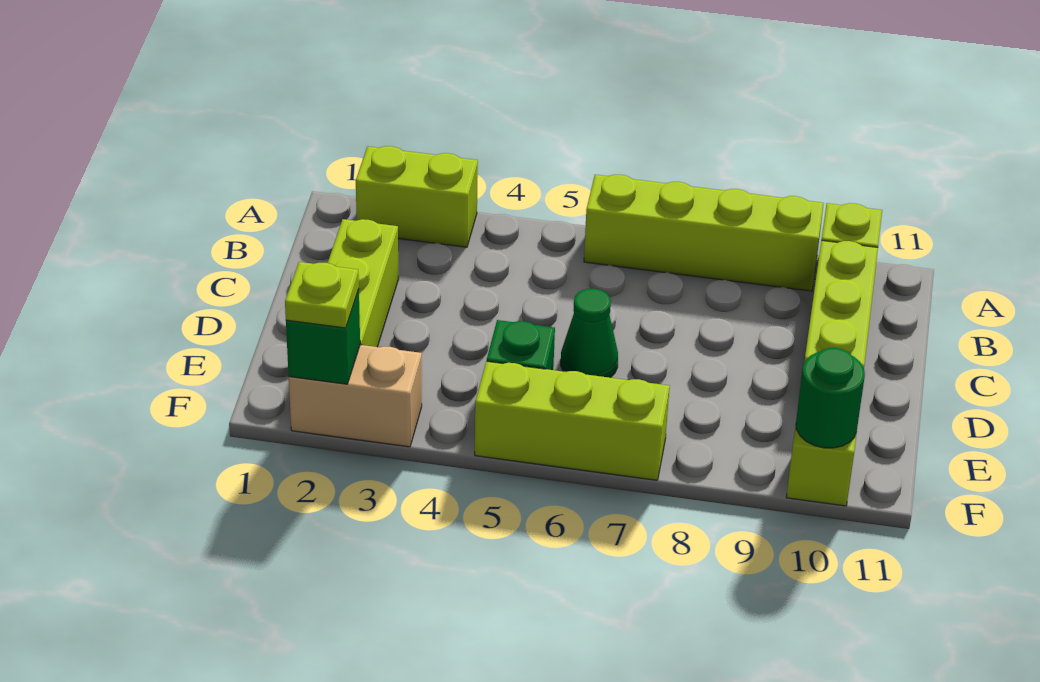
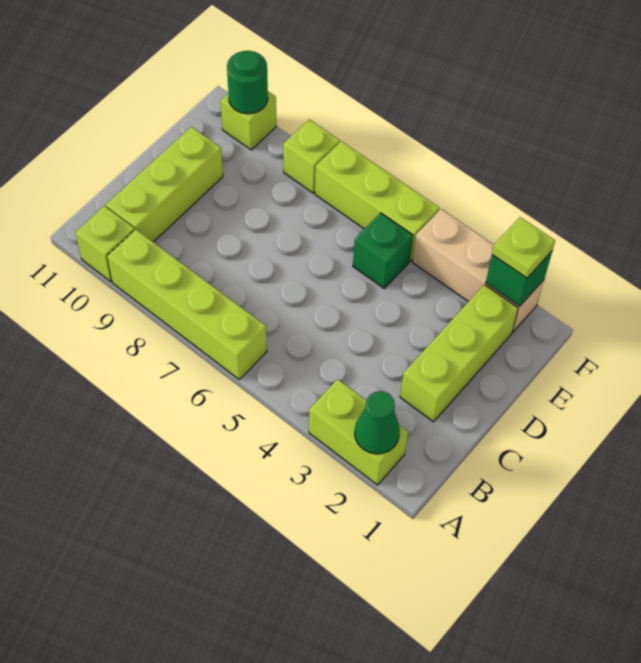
green cone D6 level 1 -> green cone A2 level 2
tan brick F2:F3 level 1 -> tan brick F2:F4 level 1
none -> lime brick F8 level 1

